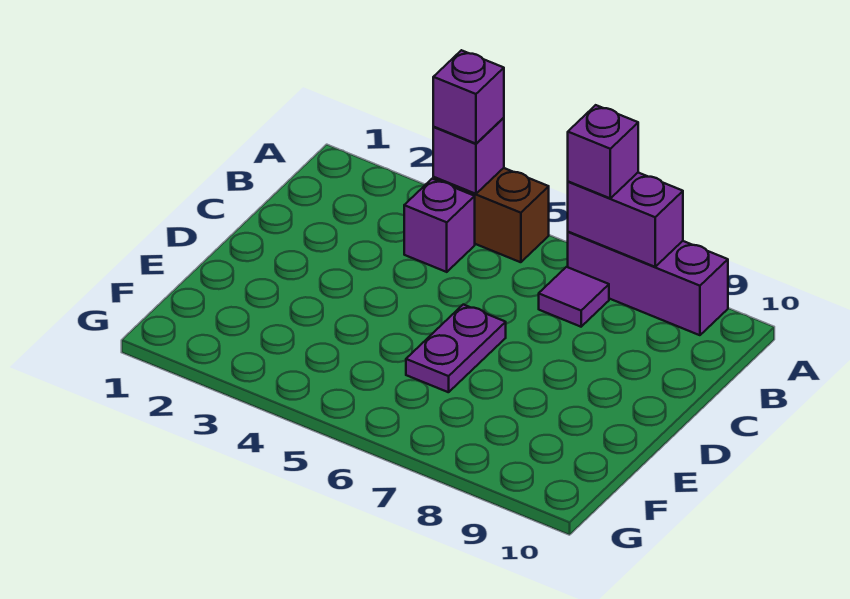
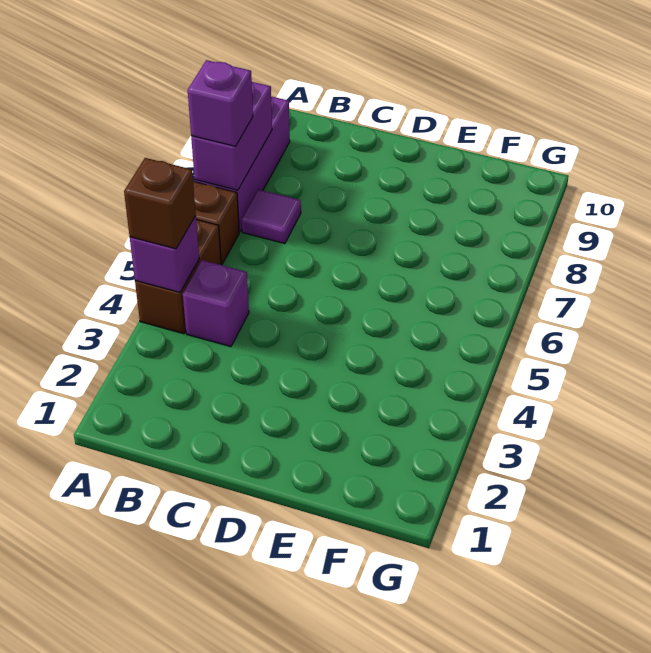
purple brick A4 level 3 -> brown brick A4 level 3
none -> brown brick A6 level 1
purple plate D6:E6 level 1 -> none

